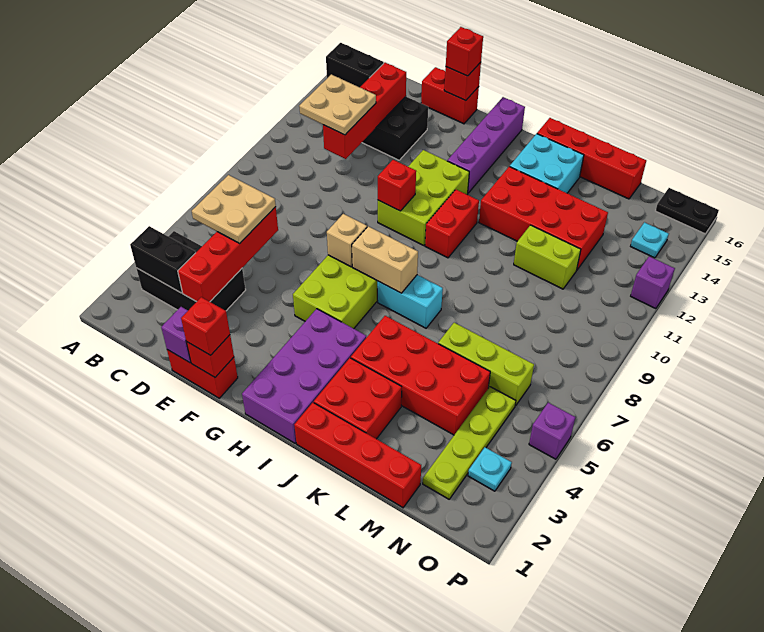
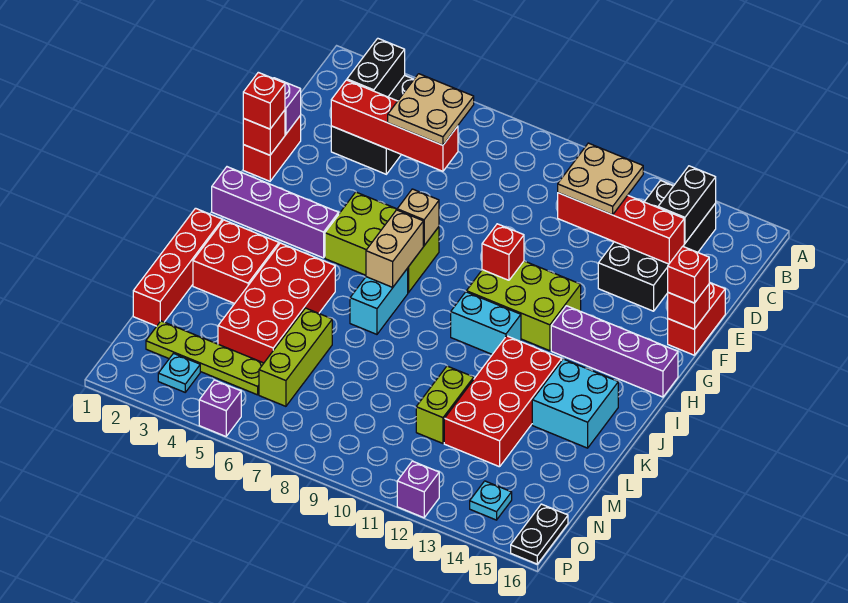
purple brick H1:I4 level 1 -> purple brick H1:H4 level 1
red brick I10:I11 level 1 -> cyan brick I10:I11 level 1
red brick J16:M16 level 1 -> none

